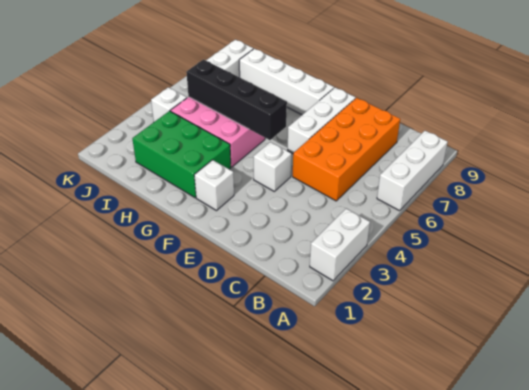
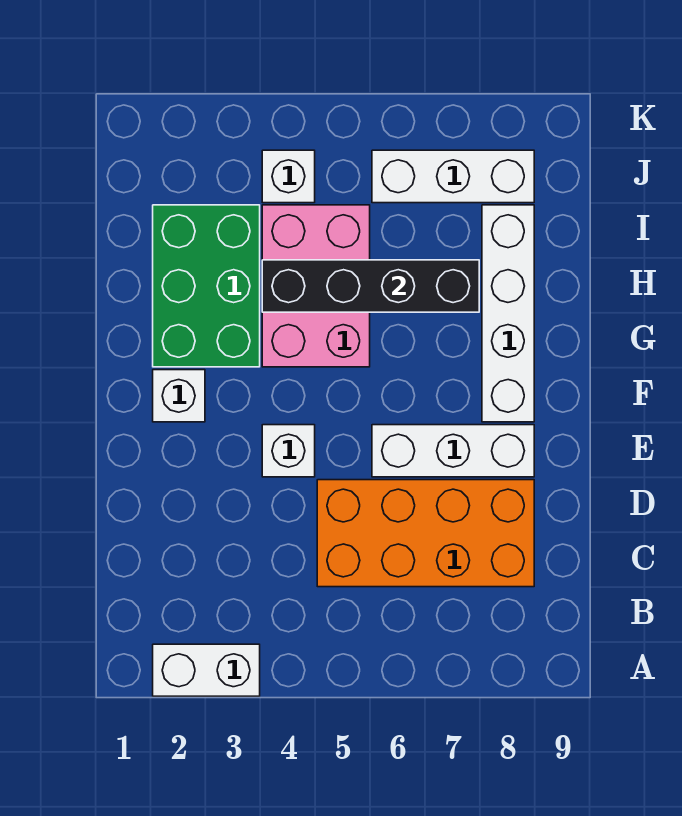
white brick A6:A8 level 1 -> none
black brick F5:I5 level 2 -> black brick H4:H7 level 2

